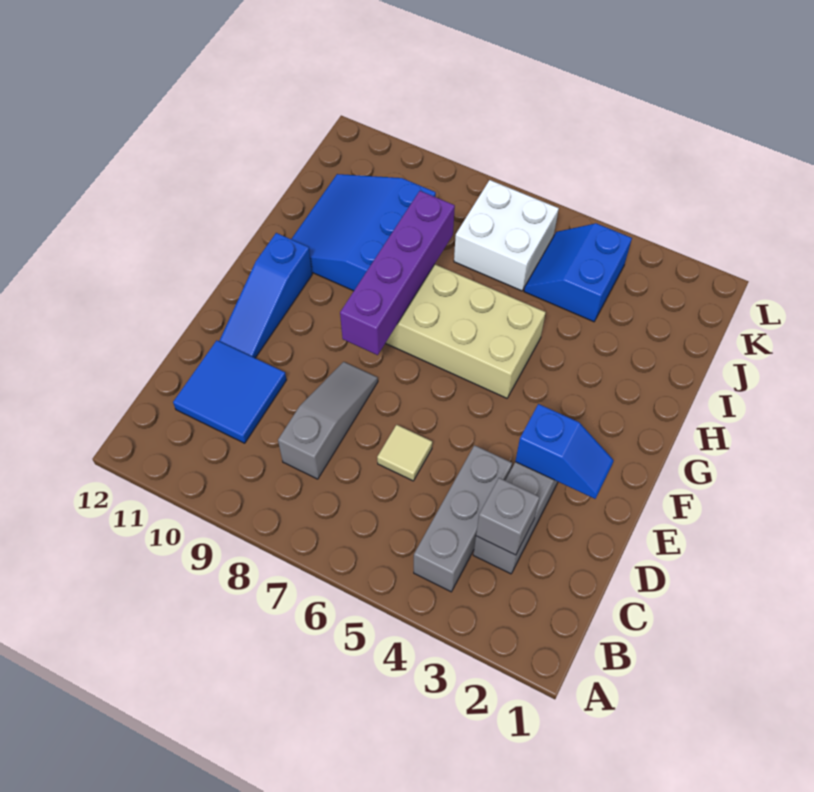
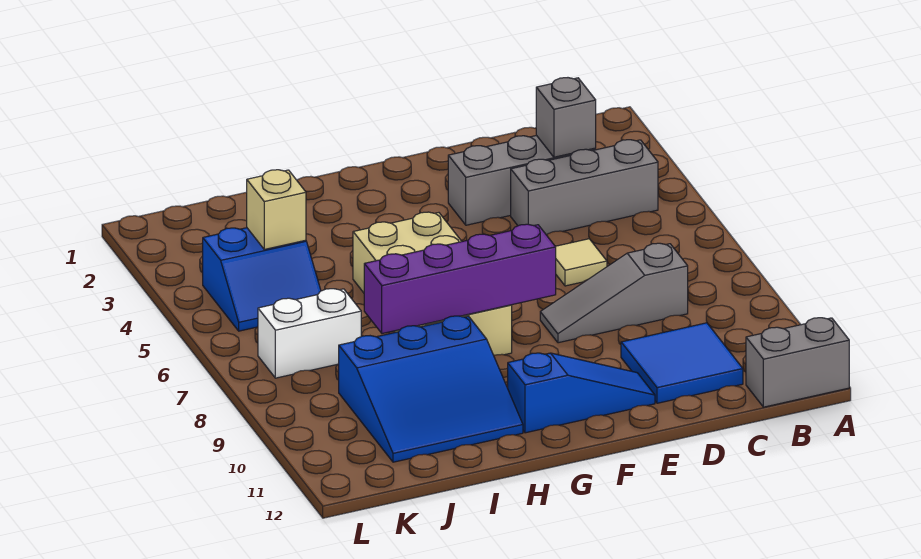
none -> grey brick A12:B12 level 1
blue slope E2:E3 level 2 top 3 -> none
none -> tan brick J4 level 2
white brick J6:K7 level 1 -> white brick J7:K7 level 1

